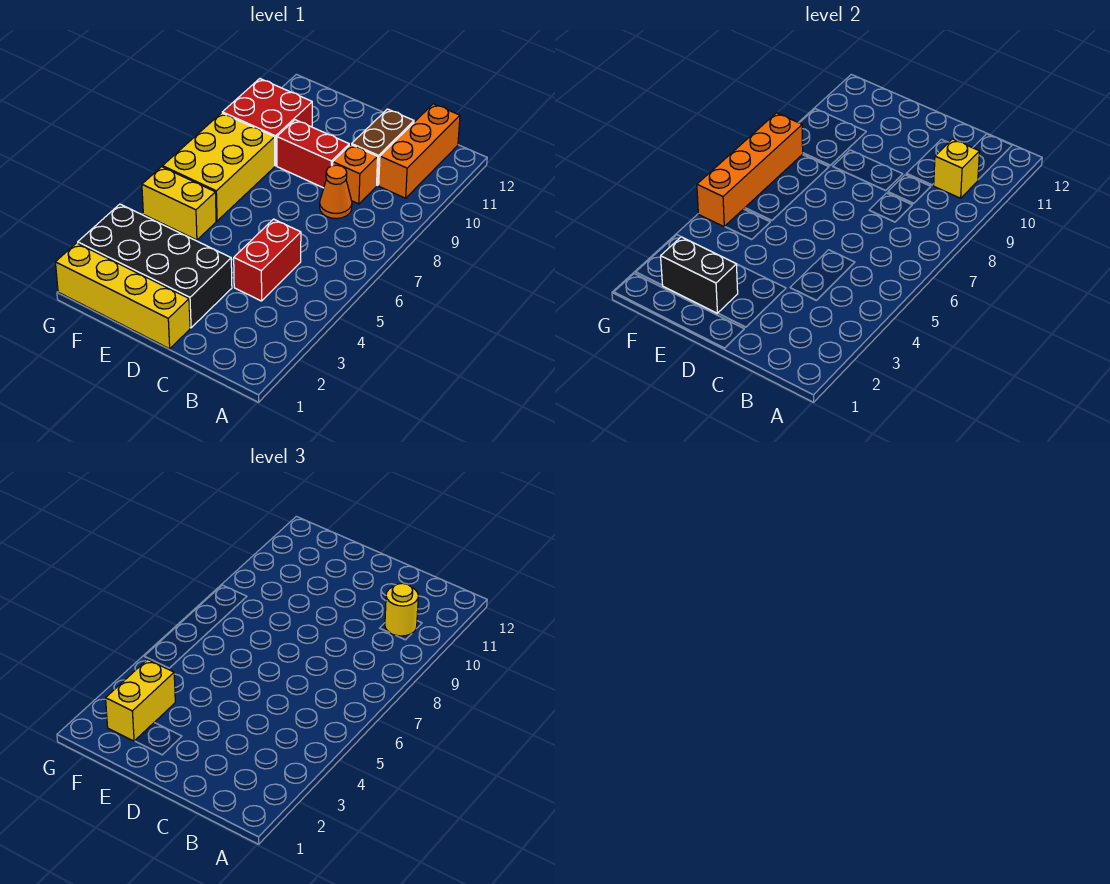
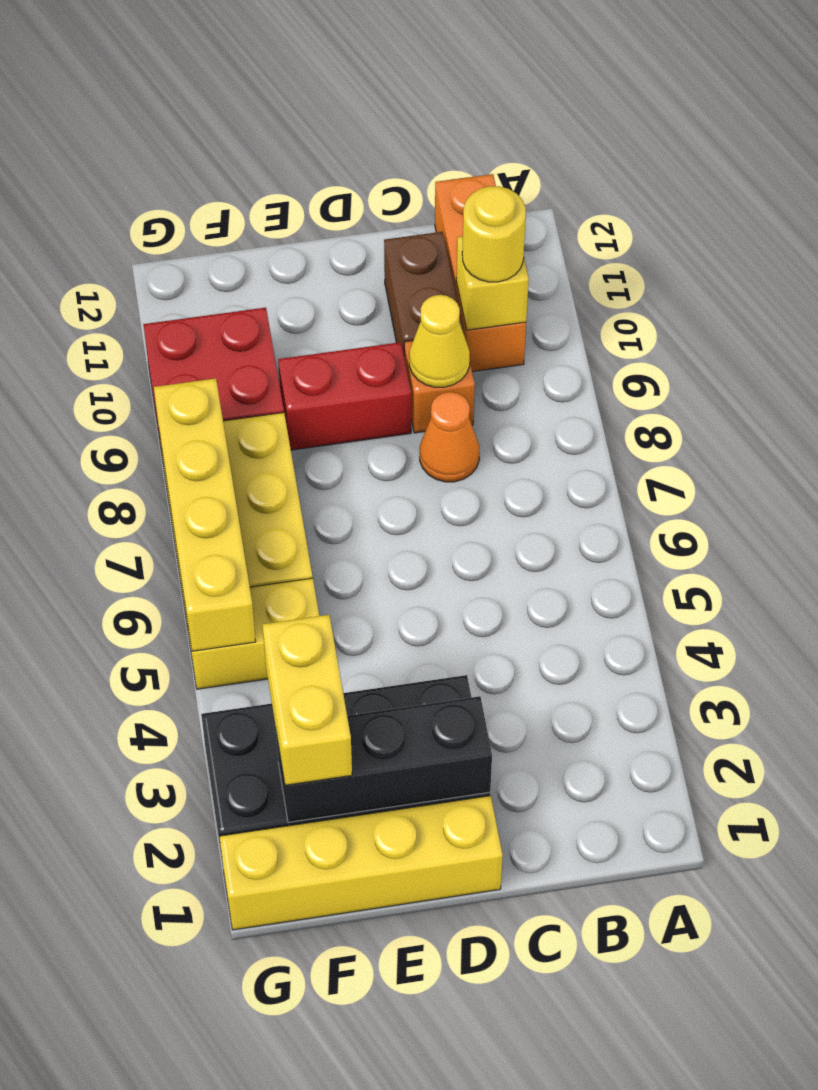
red brick C4:C5 level 1 -> none
none -> yellow cone C9 level 2
black brick E2:F2 level 2 -> black brick D2:F2 level 2
orange brick G5:G8 level 2 -> yellow brick G5:G8 level 2

